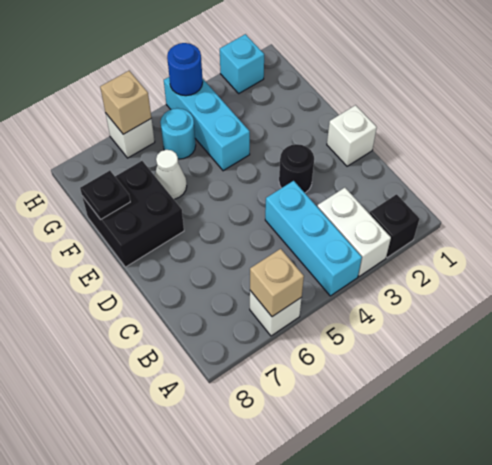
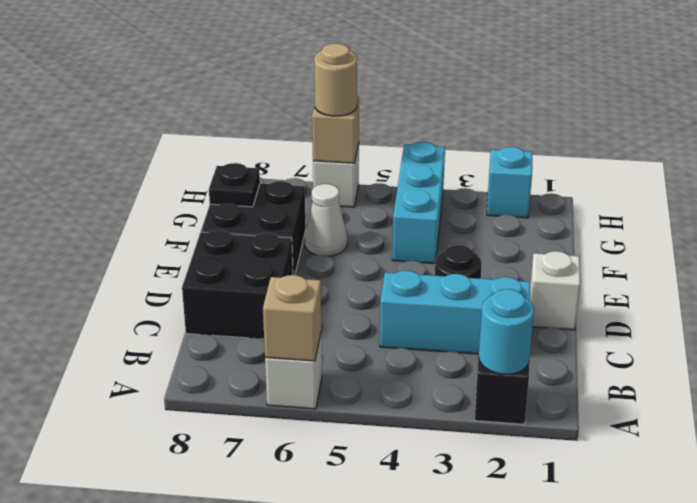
white brick A3:B3 level 1 -> none
cyan brick A4:C4 level 1 -> cyan brick C2:C4 level 1
none -> black brick C7:D8 level 1
cyan round brick G5 level 1 -> cyan round brick A2 level 2
blue round brick H4 level 2 -> none
none -> tan round brick H6 level 3

